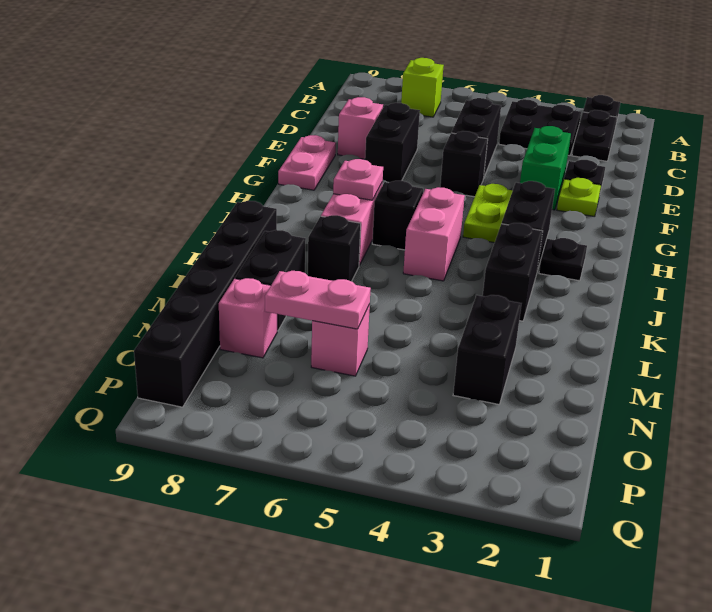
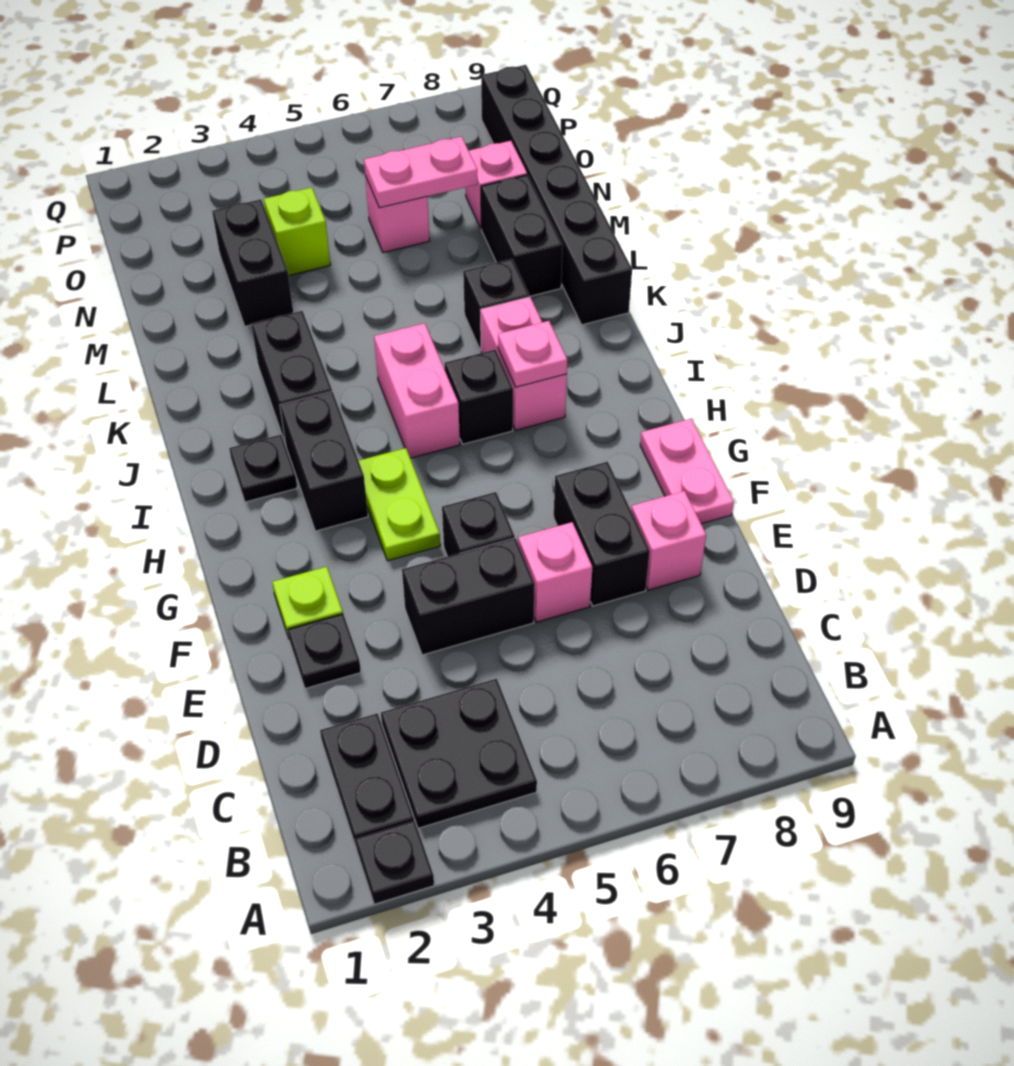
lime brick B7 level 1 -> lime brick N4 level 1
black brick D5:E5 level 1 -> black brick E4:E5 level 1
green brick E3:F3 level 1 -> none
none -> pink brick E6 level 1

